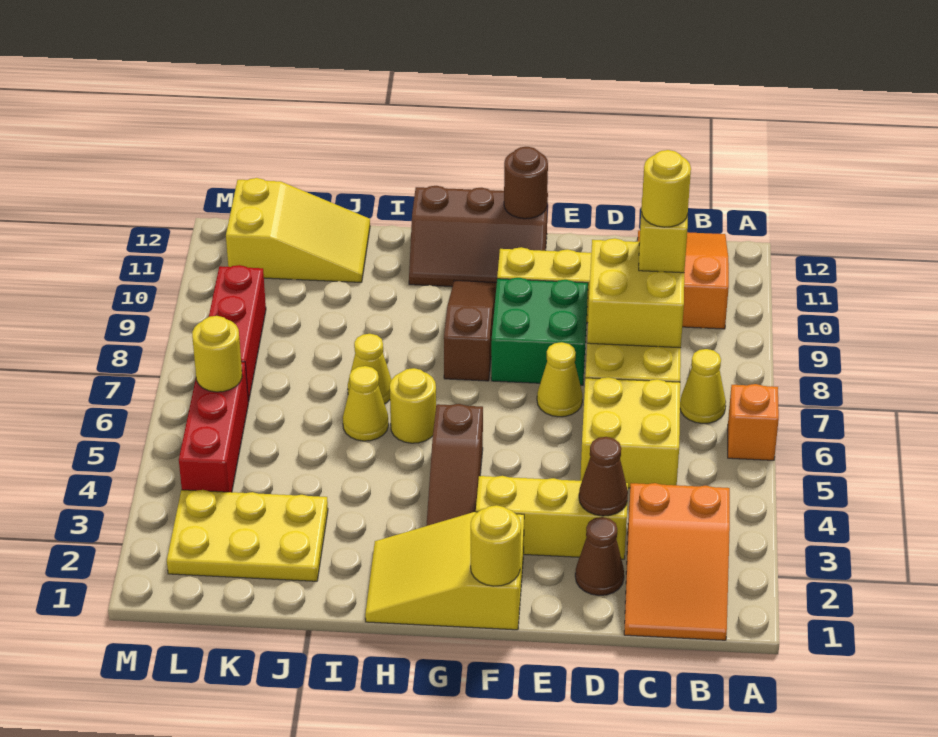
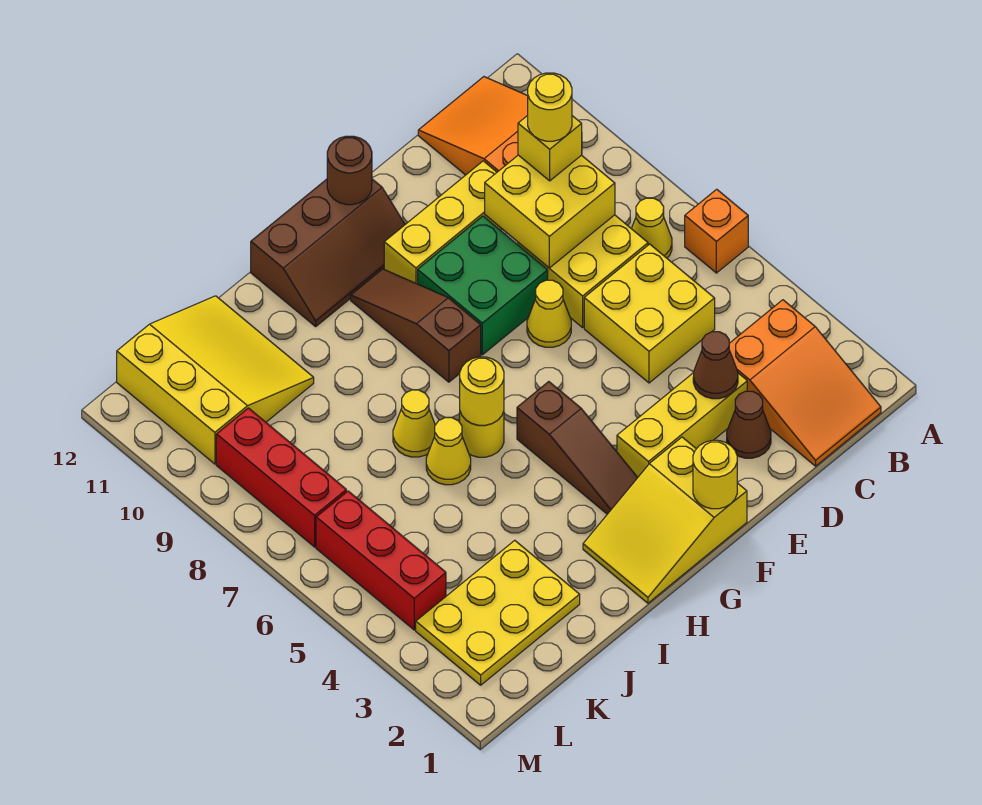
yellow slope J11:L12 level 1 top L -> yellow slope J10:L12 level 1 top L
yellow round brick L6 level 2 -> yellow round brick H6 level 2

